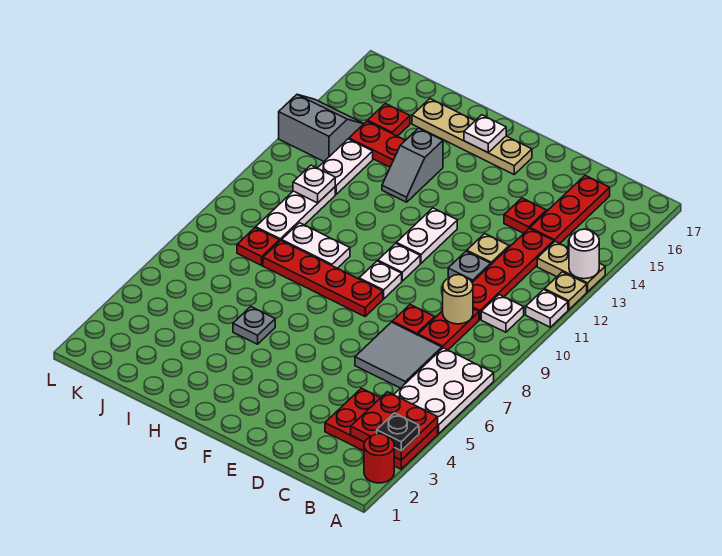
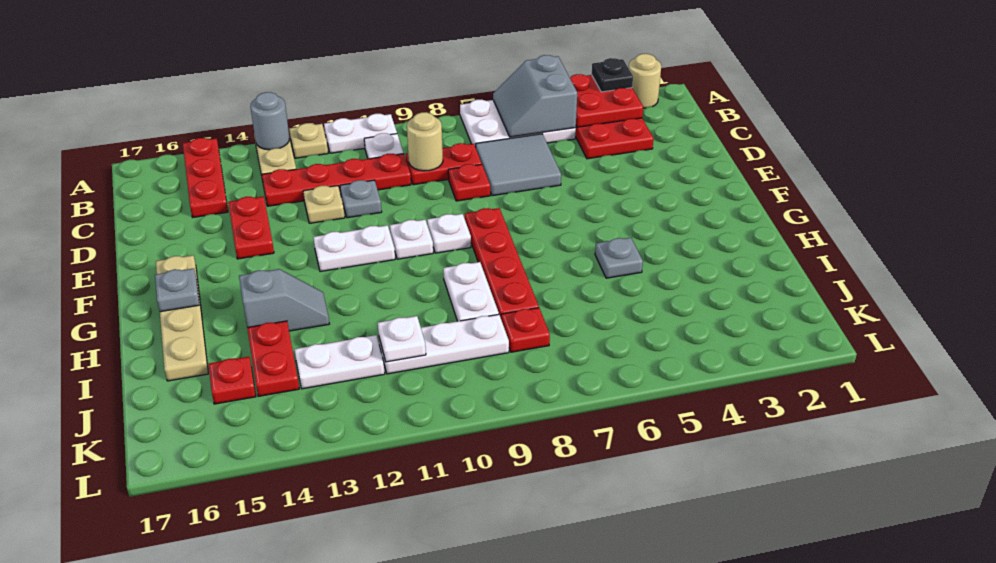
red round brick A2 level 1 -> tan round brick A2 level 1
white plate A11 level 1 -> white plate A10:A11 level 1
white round brick A13 level 2 -> grey round brick A13 level 2
red plate C14:C16 level 1 -> red plate A15:C15 level 1
red plate D14 level 1 -> red plate D14:E14 level 1
white plate G16 level 2 -> grey plate G16 level 2
grey slope K13:L14 level 1 top 13 -> grey slope A5:B6 level 2 top 5

